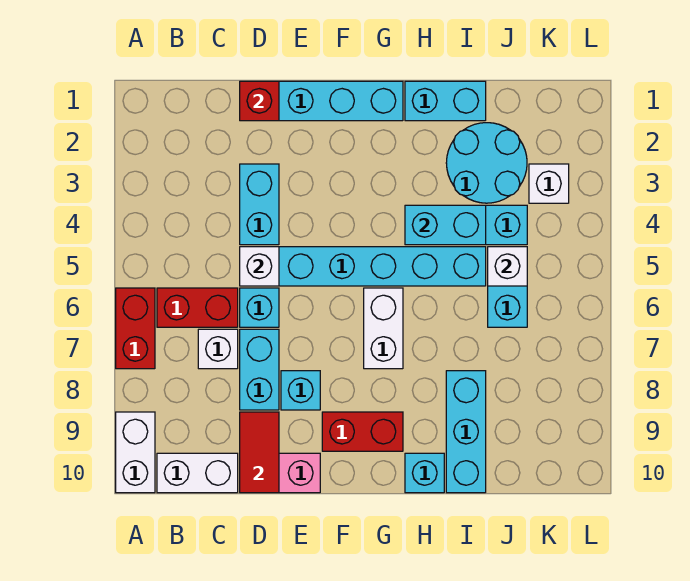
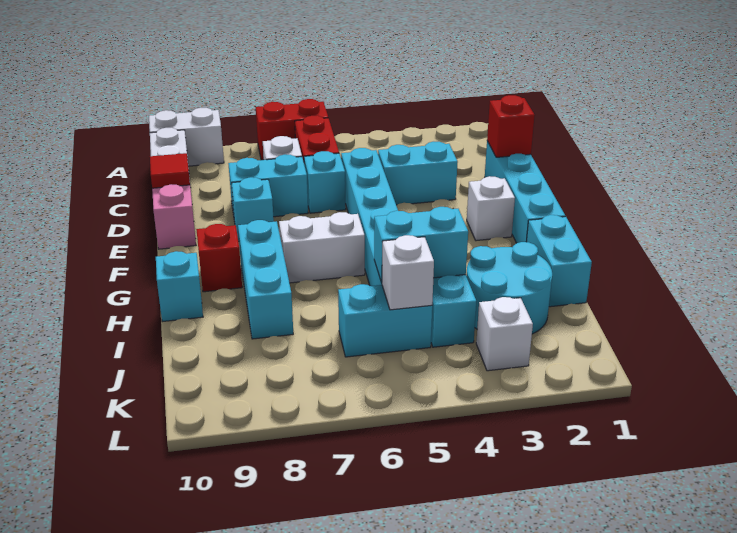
white brick D5 level 2 -> white brick F2 level 1
red tile D9:D10 level 2 -> red tile D10 level 2
red brick F9:G9 level 1 -> red brick G9 level 1
cyan brick H4:I4 level 2 -> cyan brick I4:I5 level 2
cyan brick I8:I10 level 1 -> cyan brick G8:I8 level 1

